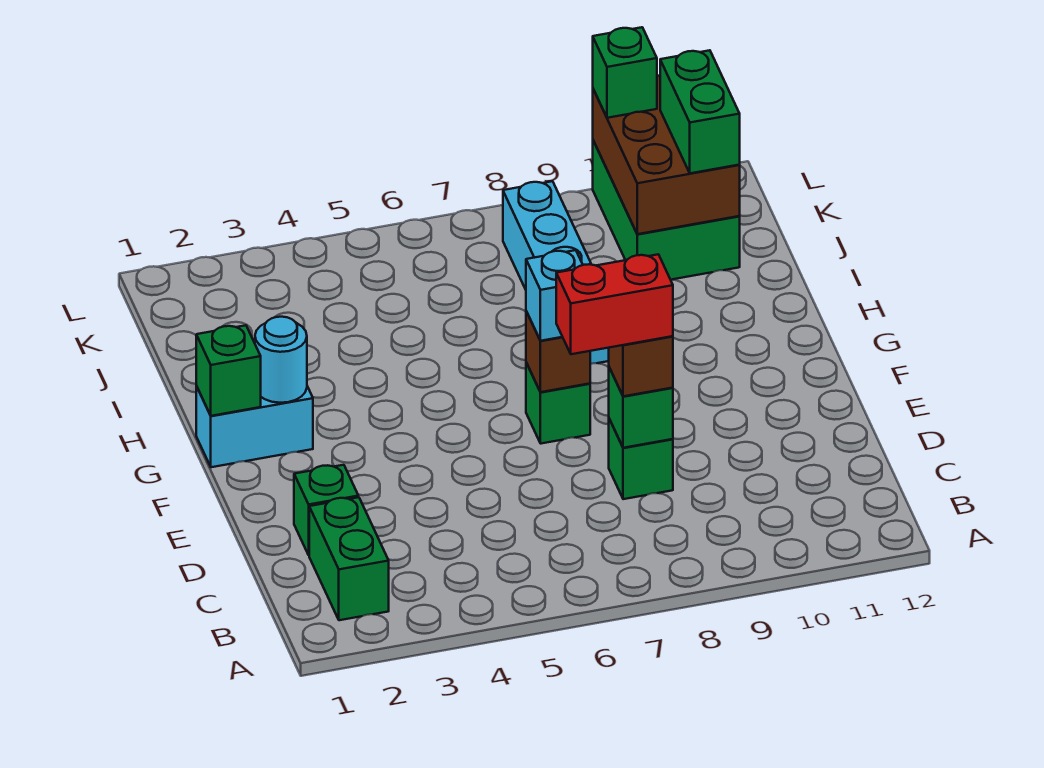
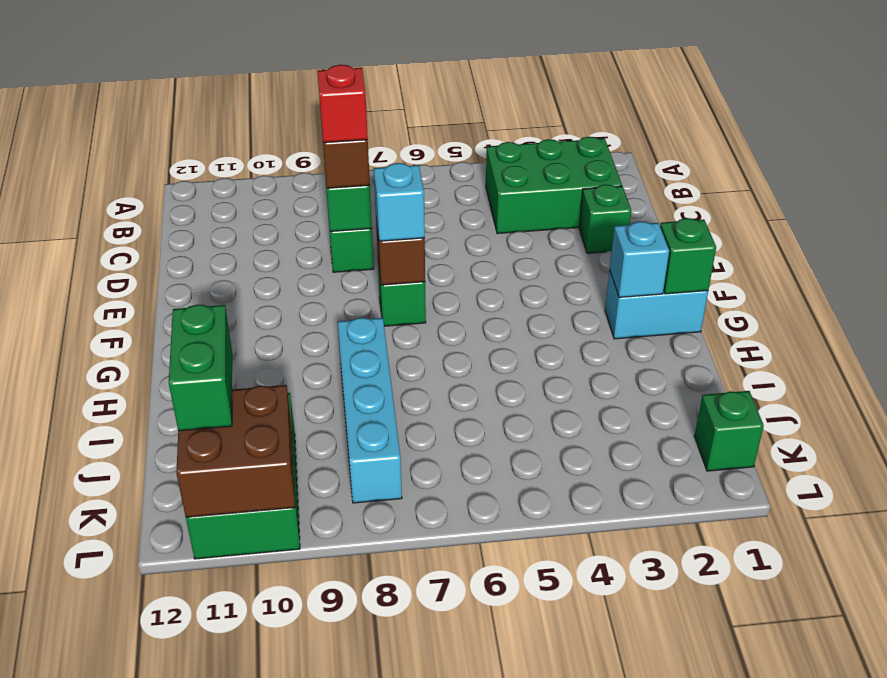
green brick B2:C2 level 1 -> green brick B2:C4 level 1
red brick D7:D8 level 4 -> red brick D8 level 4
cyan round brick G2 level 2 -> cyan brick G2 level 2
brown brick J10:L11 level 2 -> brown brick K10:L11 level 2
green brick L10 level 3 -> green brick K1 level 1

